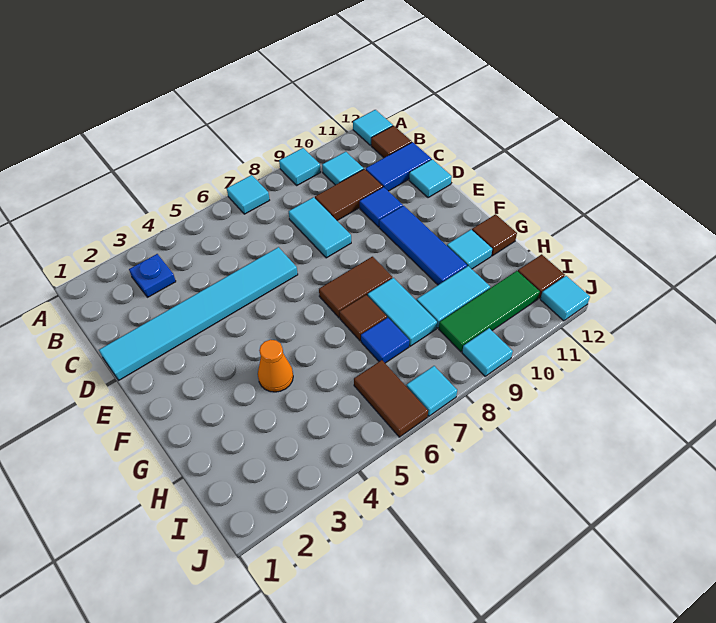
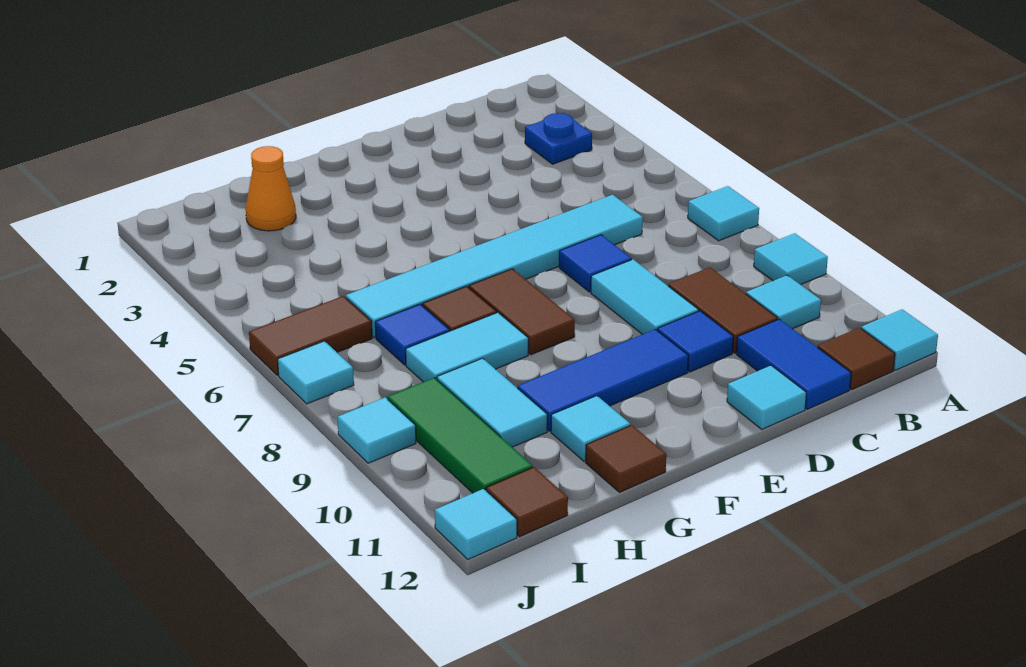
cyan tile C8:D8 level 1 -> cyan tile D8:D9 level 1
cyan tile D1:D6 level 1 -> cyan tile C6:H6 level 1
none -> blue tile D7 level 1
orange cone G4 level 1 -> orange cone H2 level 1

